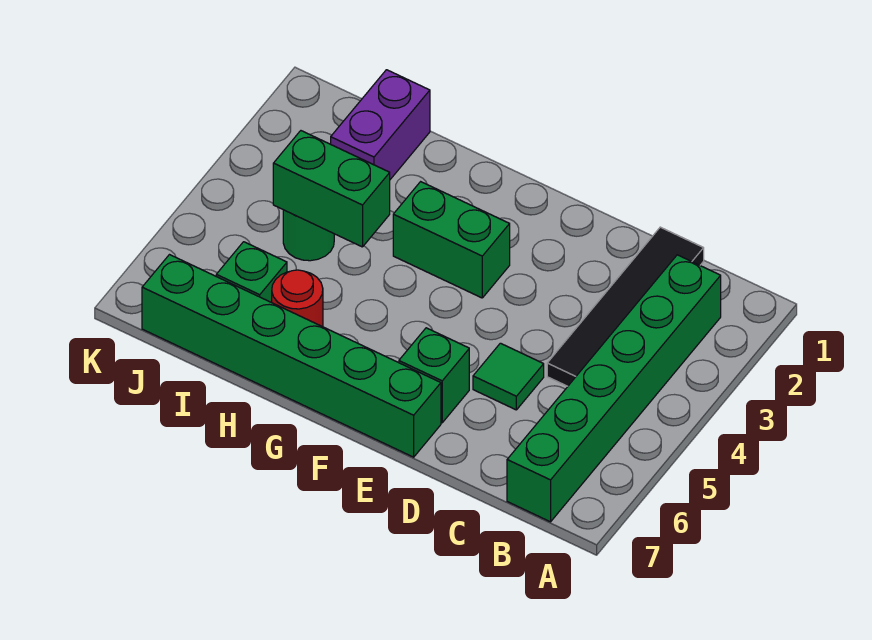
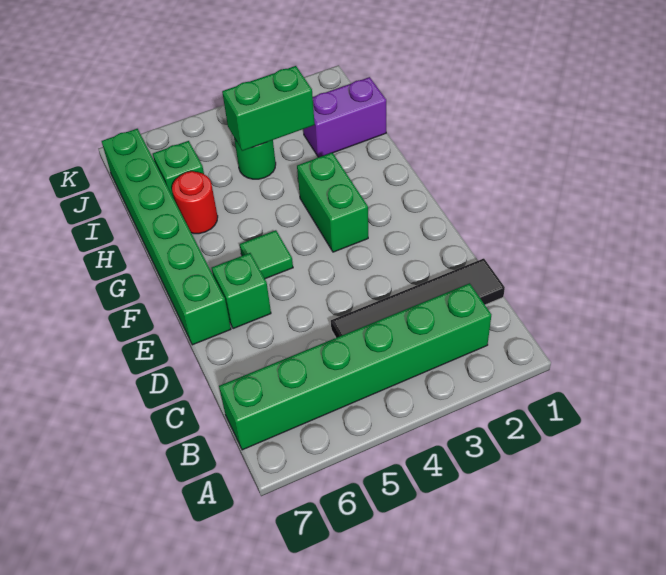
green tile D5 level 1 -> green tile F5 level 1
green brick H4:I4 level 2 -> green brick I3:I4 level 2

